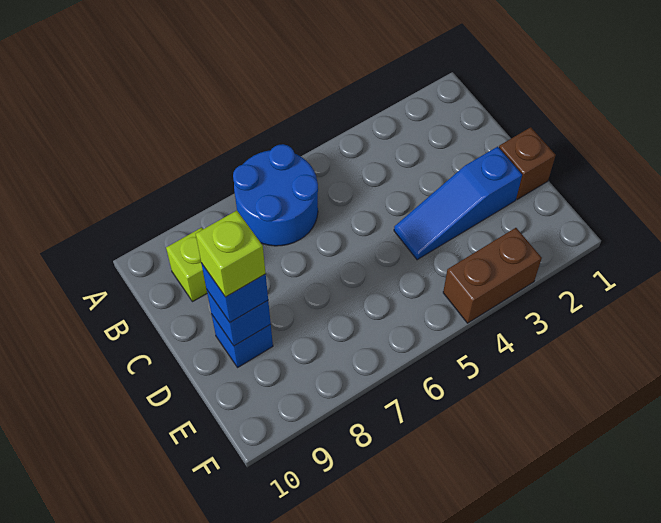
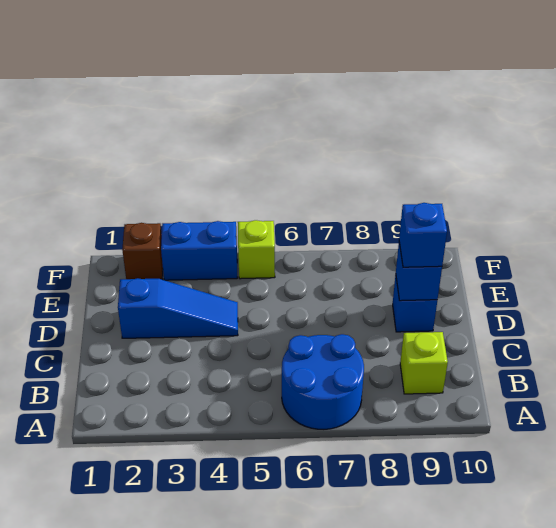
brown brick D1 level 1 -> brown brick F2 level 1
lime brick D9 level 4 -> lime brick F5 level 1
brown brick F3:F4 level 1 -> blue brick F3:F4 level 1

